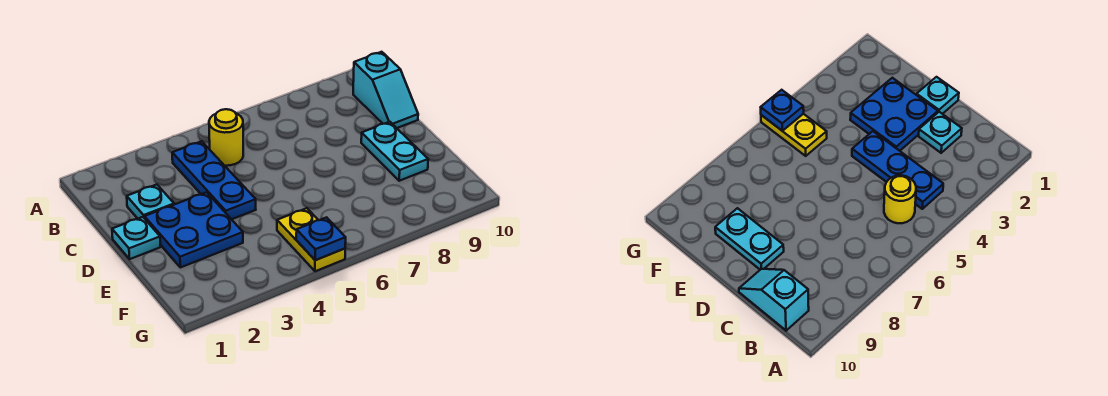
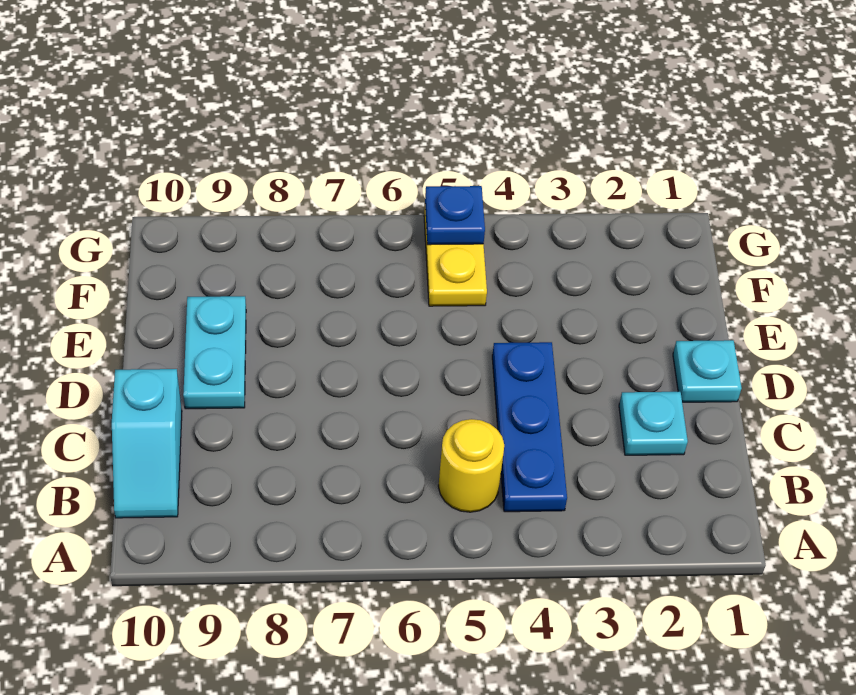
cyan slope B10:C10 level 1 top B -> cyan slope B10:C10 level 1 top C
blue plate D2:E3 level 1 -> none

